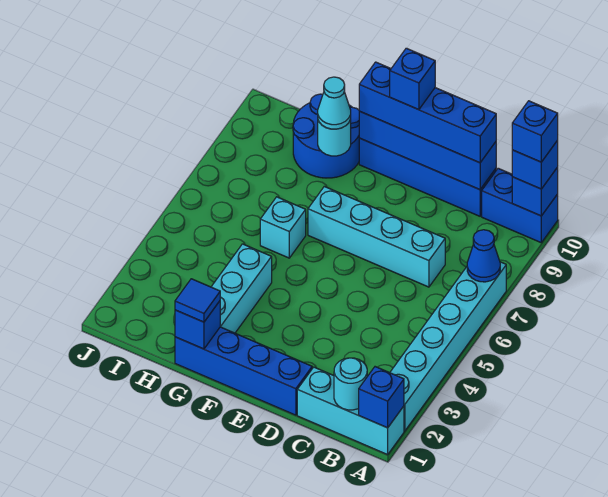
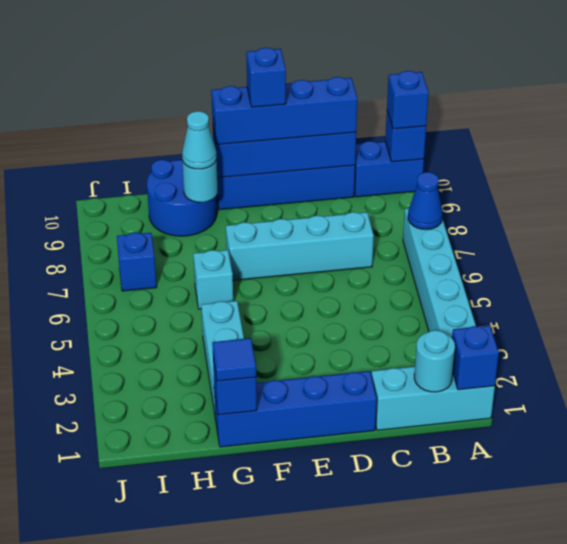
blue brick A10 level 4 -> blue brick I7 level 1

